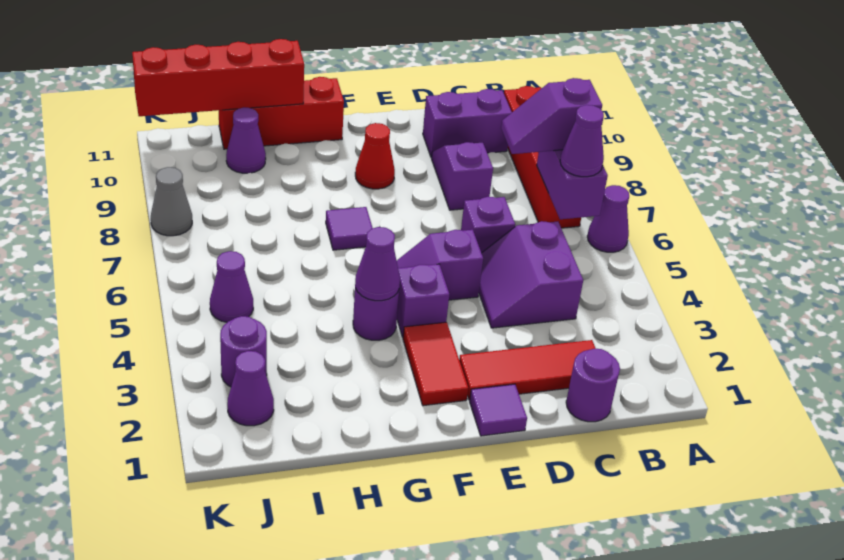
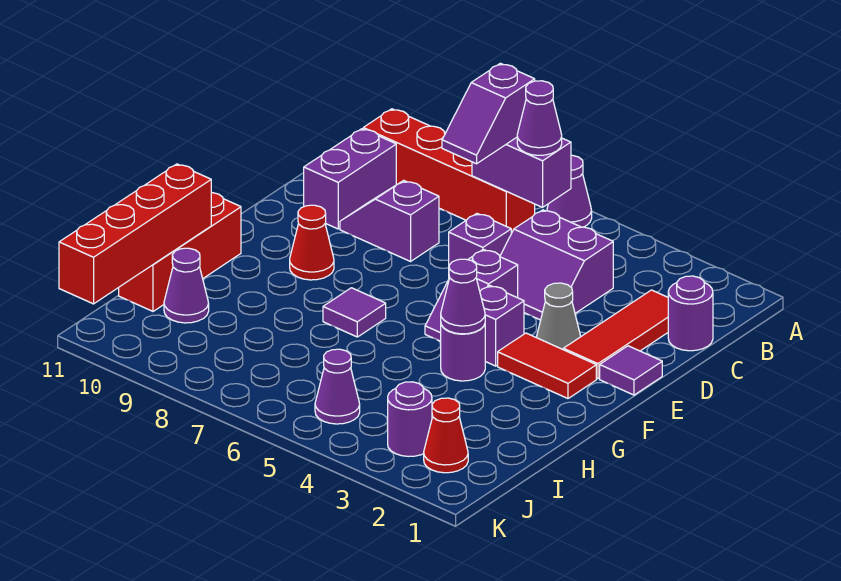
purple cone J2 level 1 -> red cone J2 level 1
grey cone K8 level 1 -> grey cone E3 level 1

